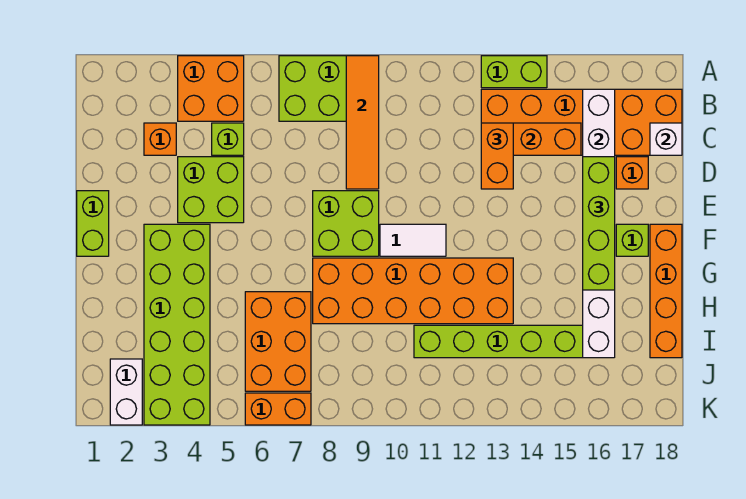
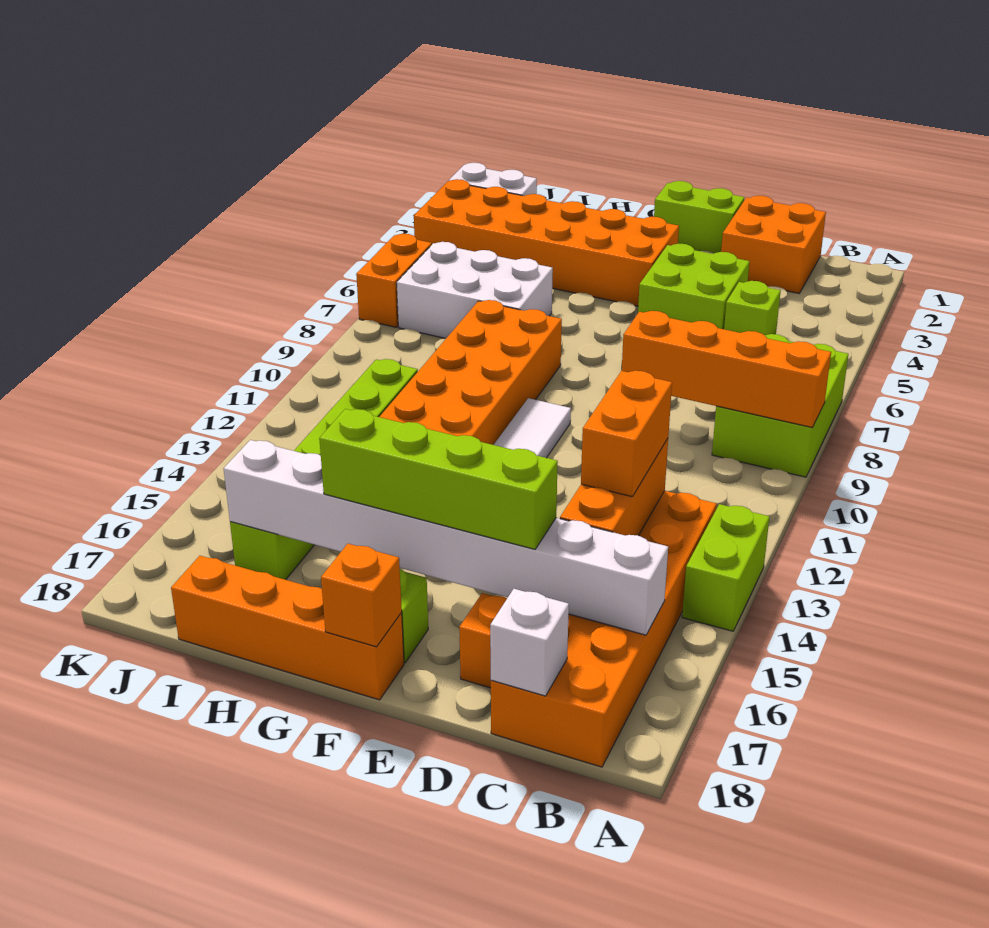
orange brick A4:B5 level 1 -> orange brick C1:D2 level 1
orange tile A9:D9 level 2 -> orange brick A9:D9 level 2
orange brick C3 level 1 -> orange brick F18 level 2
orange brick C13:D13 level 3 -> orange brick C13:C14 level 3
lime brick E8:F9 level 1 -> none
lime brick F3:K4 level 1 -> orange brick F3:K4 level 1
orange brick H6:J7 level 1 -> white brick H6:J7 level 1

